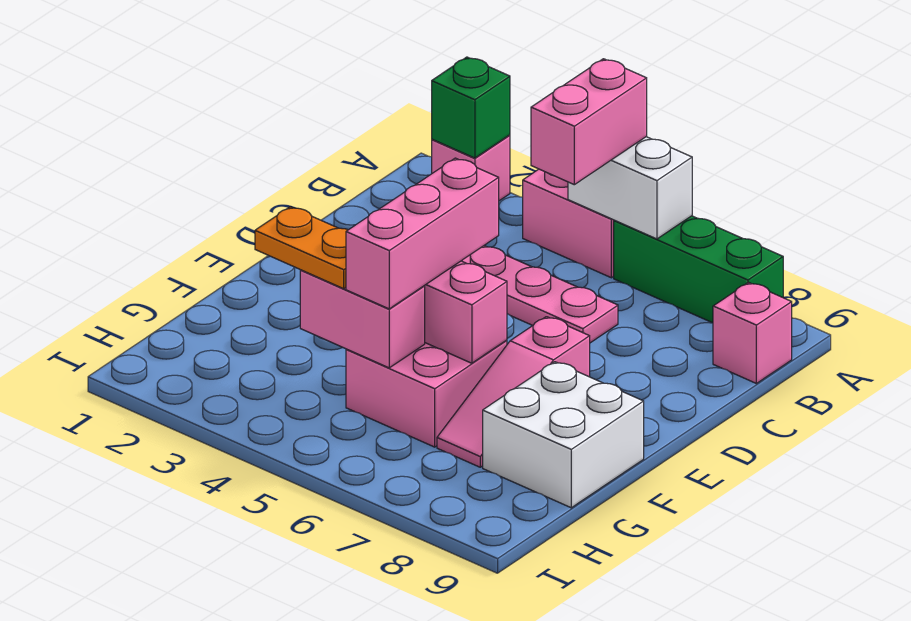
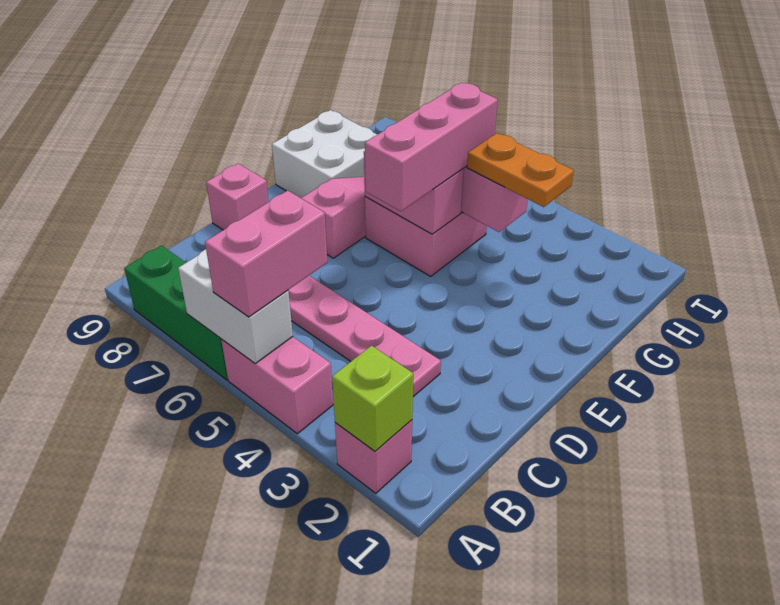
green brick A2 level 2 -> lime brick A2 level 2
pink brick B9 level 1 -> pink brick D9 level 1

